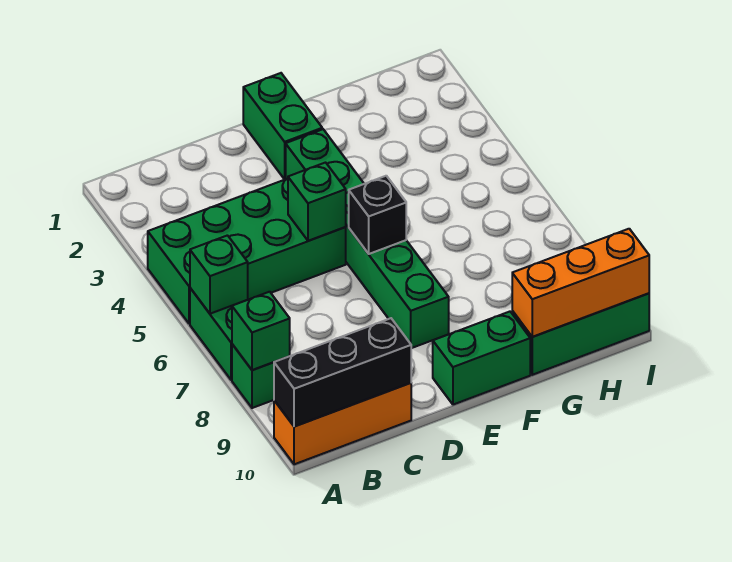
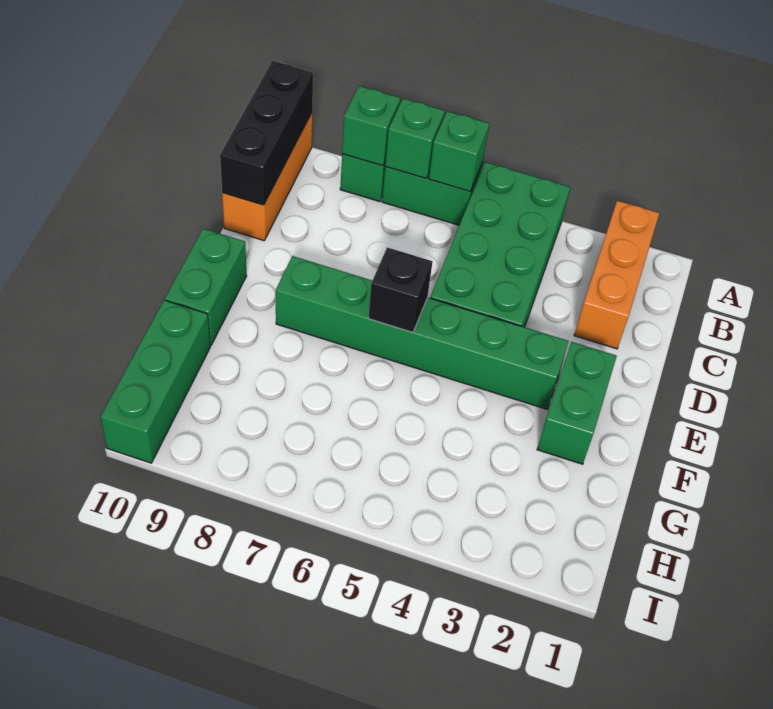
green brick D5 level 2 -> green brick A7 level 2
green brick E1:E2 level 1 -> green brick E2:F2 level 1
orange brick G10:I10 level 2 -> orange brick A2:C2 level 1

